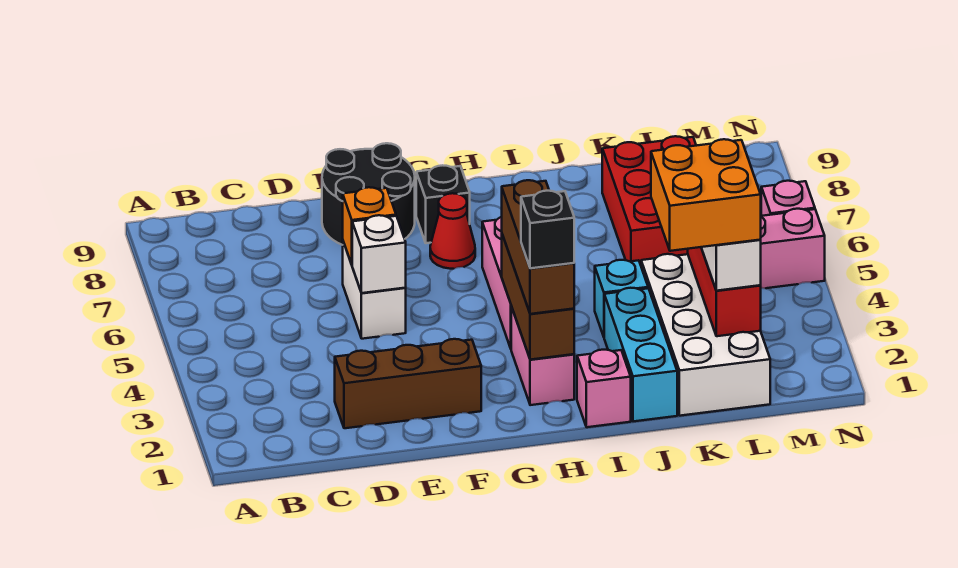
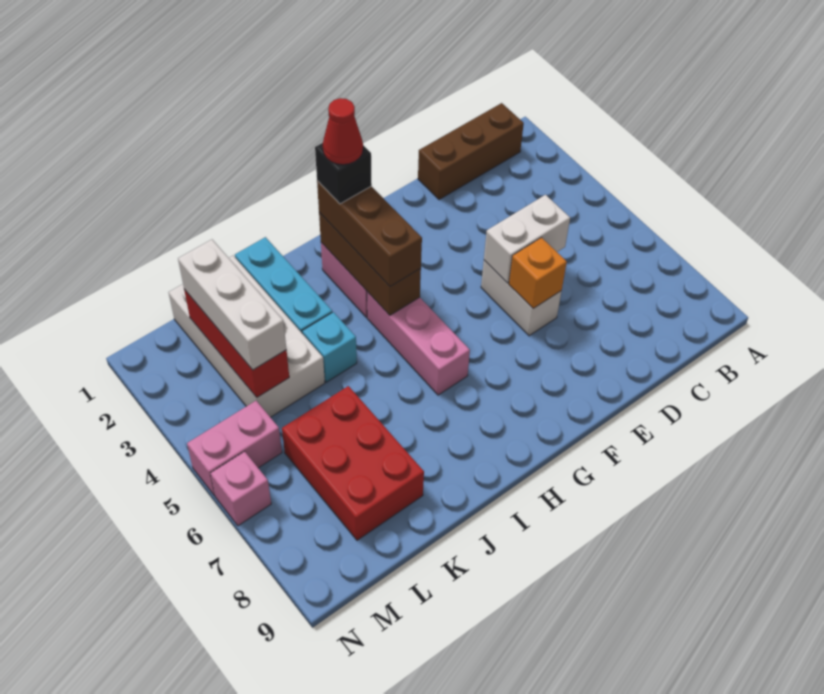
brown brick D2:F2 level 1 -> brown brick B1:D1 level 1
white brick E5 level 2 -> white brick D5:E5 level 2
black round brick E8:F9 level 1 -> none
red cone G7 level 1 -> red cone H2 level 5
black brick G8 level 1 -> none
pink brick I1 level 1 -> none
orange brick K2:L3 level 4 -> none

